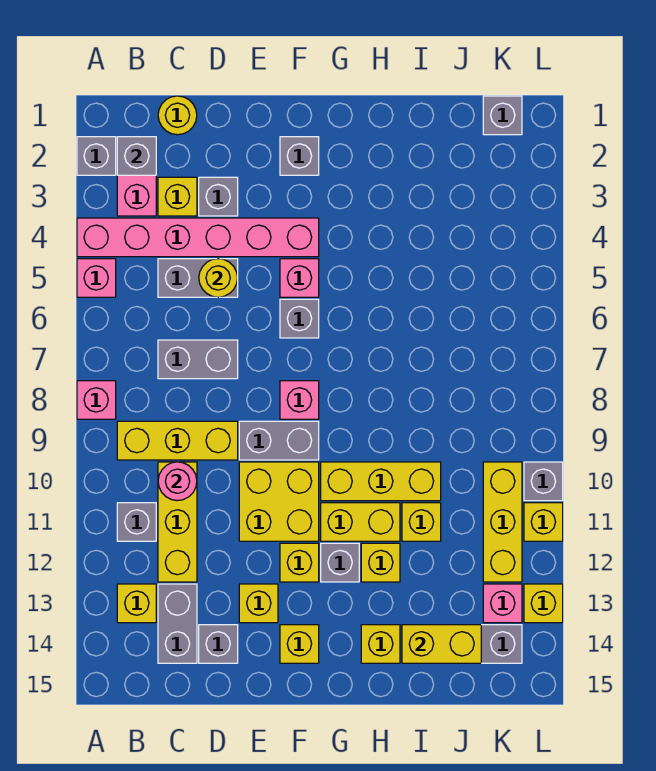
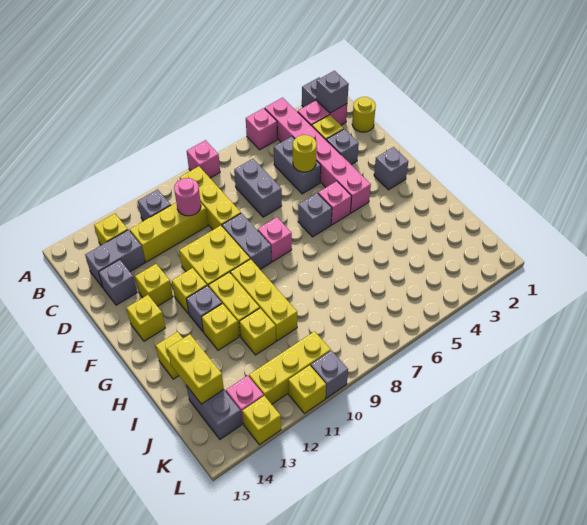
grey brick K1 level 1 -> none

